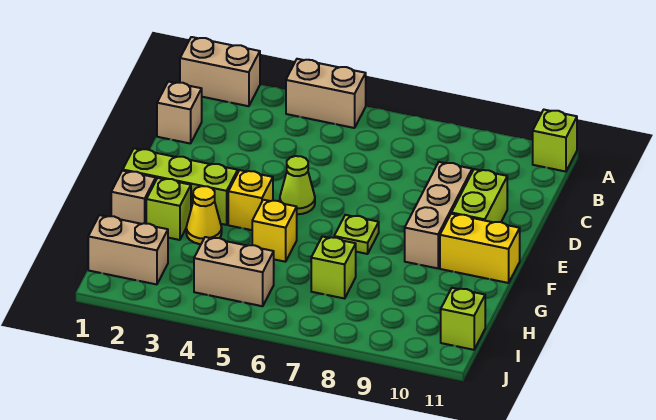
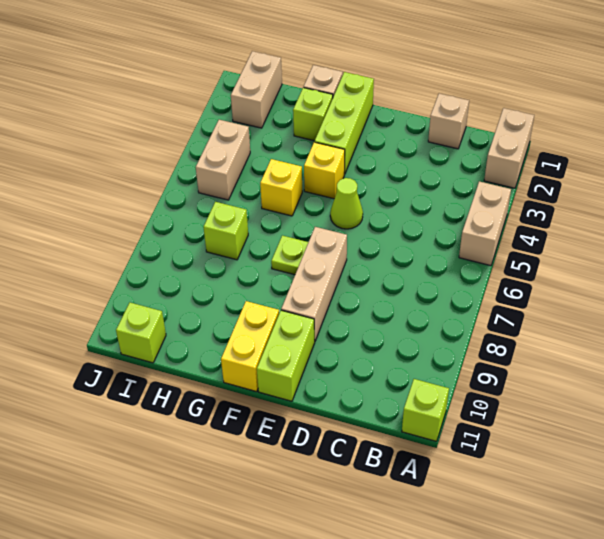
tan brick D9:F9 level 1 -> tan brick E7:E9 level 1
lime brick D10:E10 level 1 -> lime brick E10:E11 level 1
yellow cone G3 level 1 -> none

